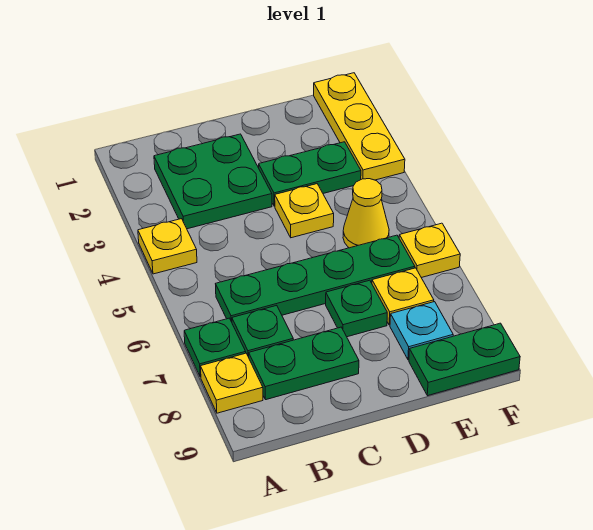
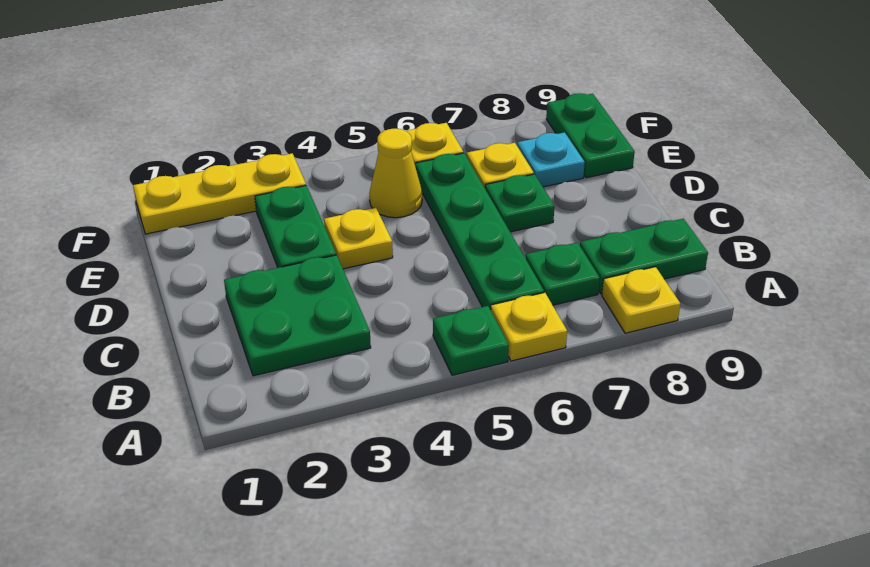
yellow plate A4 level 1 -> yellow plate A6 level 1
green plate A7 level 1 -> green plate A5 level 1
green plate B8:C8 level 1 -> green plate B8:B9 level 1

